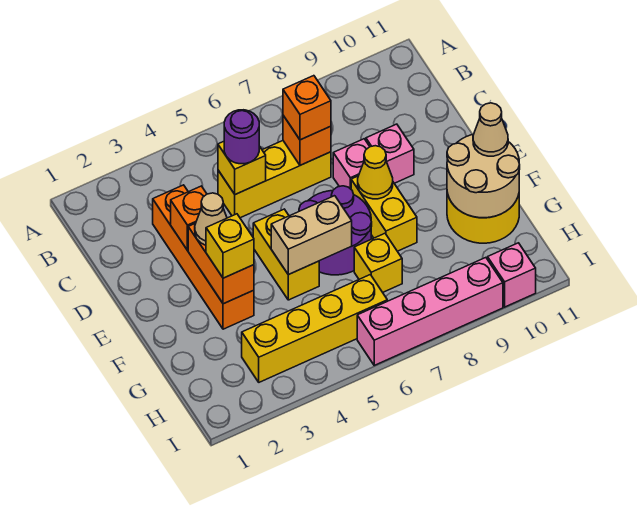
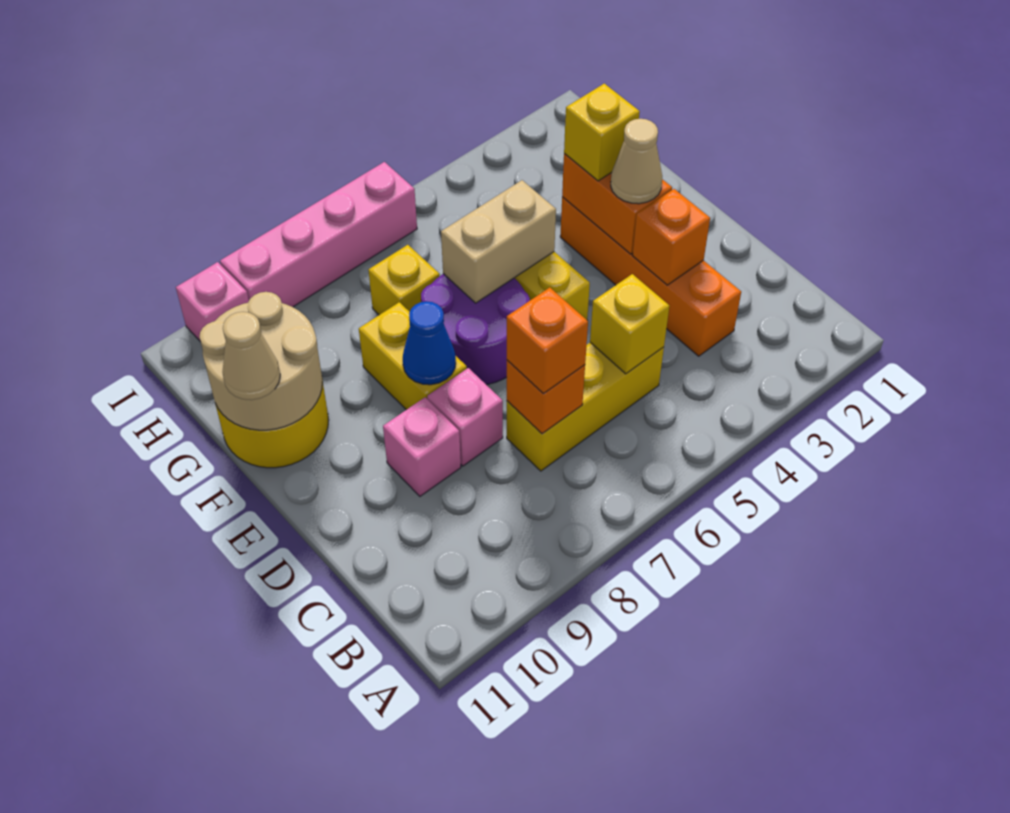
purple round brick C5 level 3 -> none
yellow cone E8 level 2 -> blue cone E8 level 2
yellow brick H3:H6 level 1 -> none

